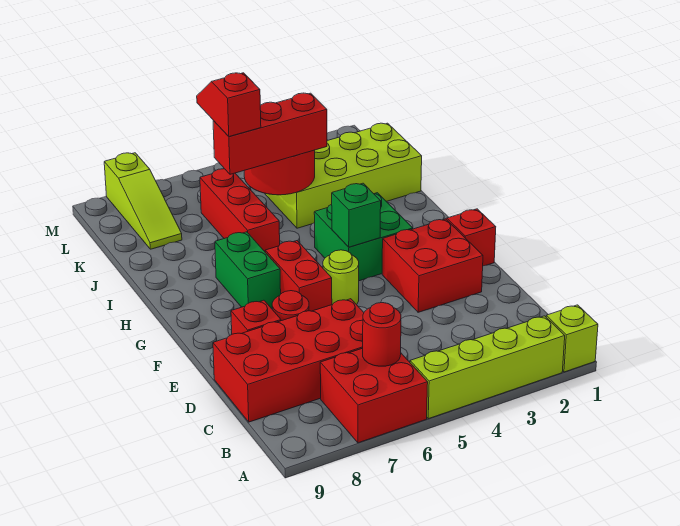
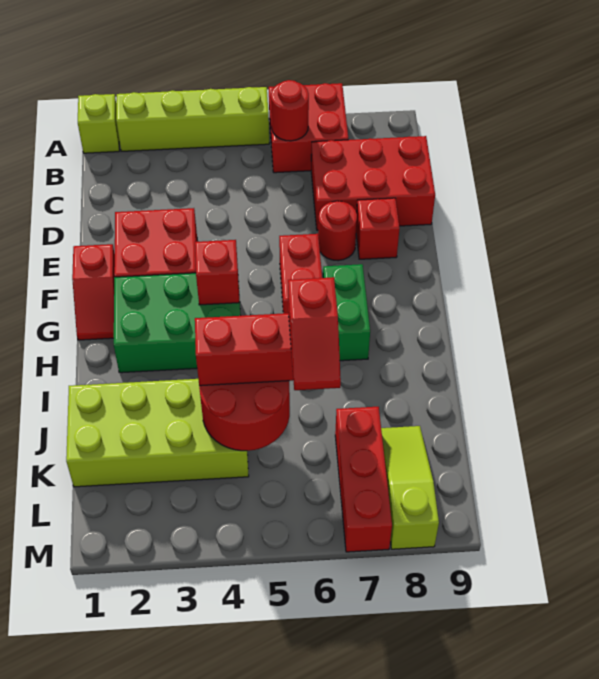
red brick C6:D9 level 1 -> red brick C7:D9 level 1
lime round brick F5 level 1 -> none
green brick G3:H4 level 1 -> green brick G2:H4 level 1
green brick G4 level 2 -> red brick G4 level 2
red brick I6:K6 level 1 -> red brick K7:M7 level 1

